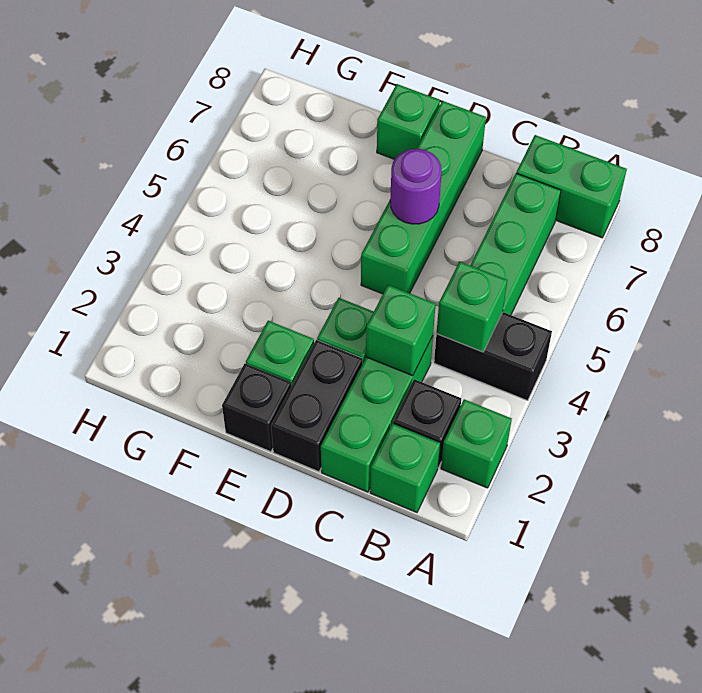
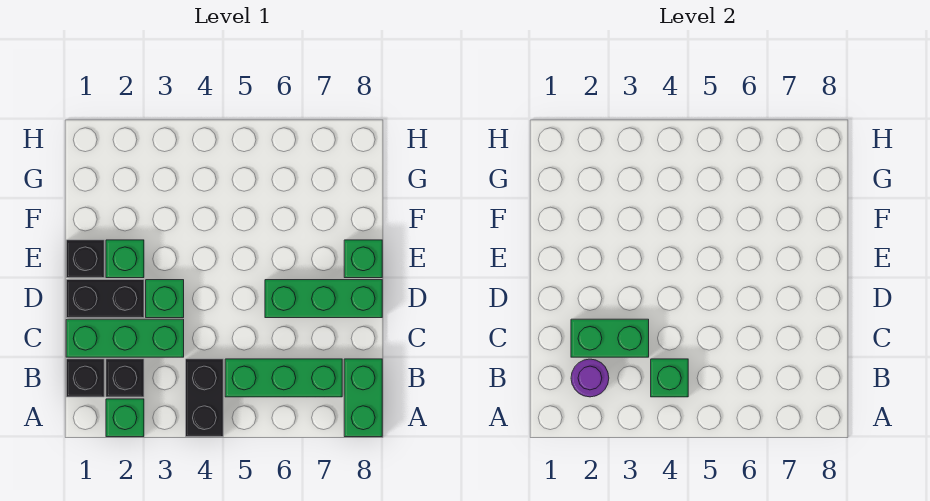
green brick B1 level 1 -> black brick B1 level 1
green brick C3 level 2 -> green brick C2:C3 level 2
green brick D5:D8 level 1 -> green brick D6:D8 level 1
purple round brick D6 level 2 -> purple round brick B2 level 2

